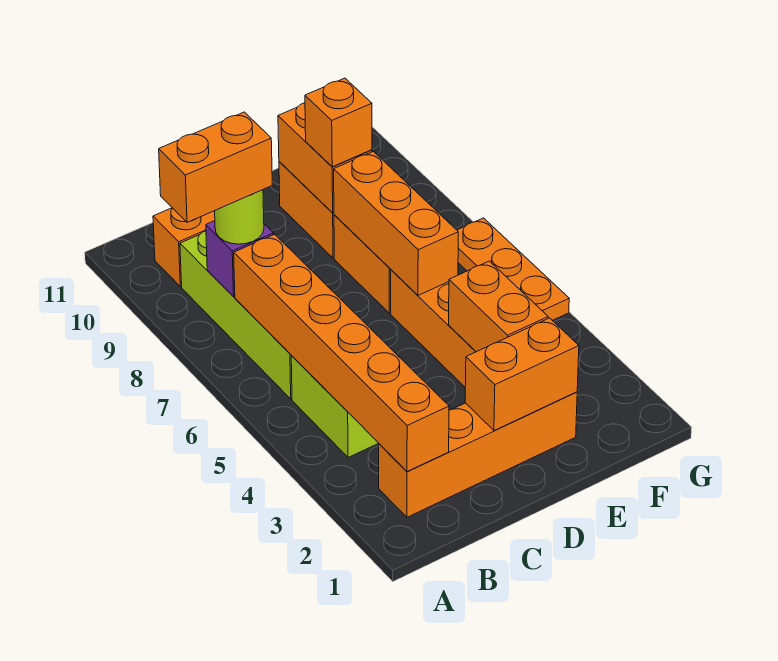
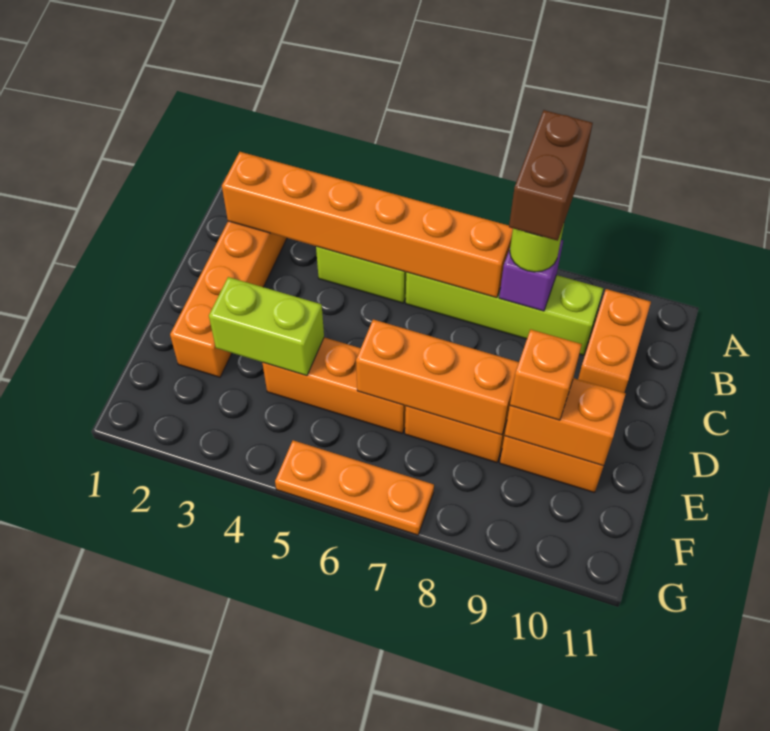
orange brick A8:B8 level 4 -> brown brick A8:B8 level 4
orange brick D2:E2 level 2 -> none
orange brick E3:E4 level 2 -> lime brick E3:E4 level 2

